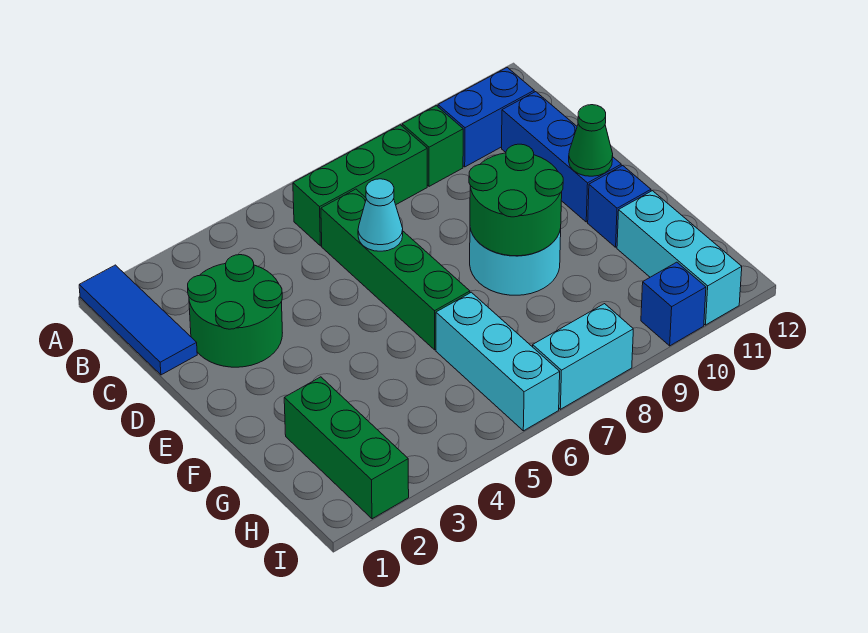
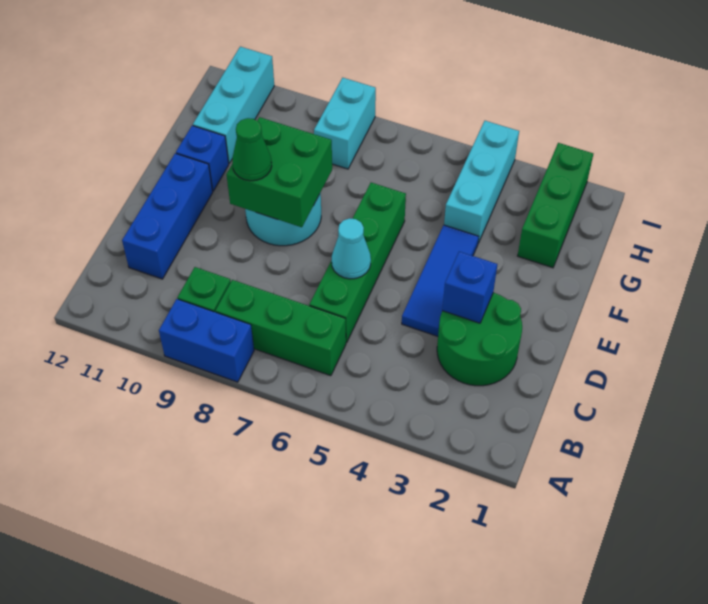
blue tile A1:C1 level 1 -> blue tile D4:F4 level 1
blue brick B10:B11 level 1 -> blue brick A8:A9 level 1
green round brick E8:F9 level 2 -> green brick E8:F9 level 2
green cone E11 level 2 -> green cone E9 level 3
cyan brick G6:I6 level 1 -> cyan brick G4:I4 level 1
cyan brick I7:I8 level 1 -> cyan brick H8:I8 level 1
blue brick I10 level 1 -> blue brick D3 level 2

